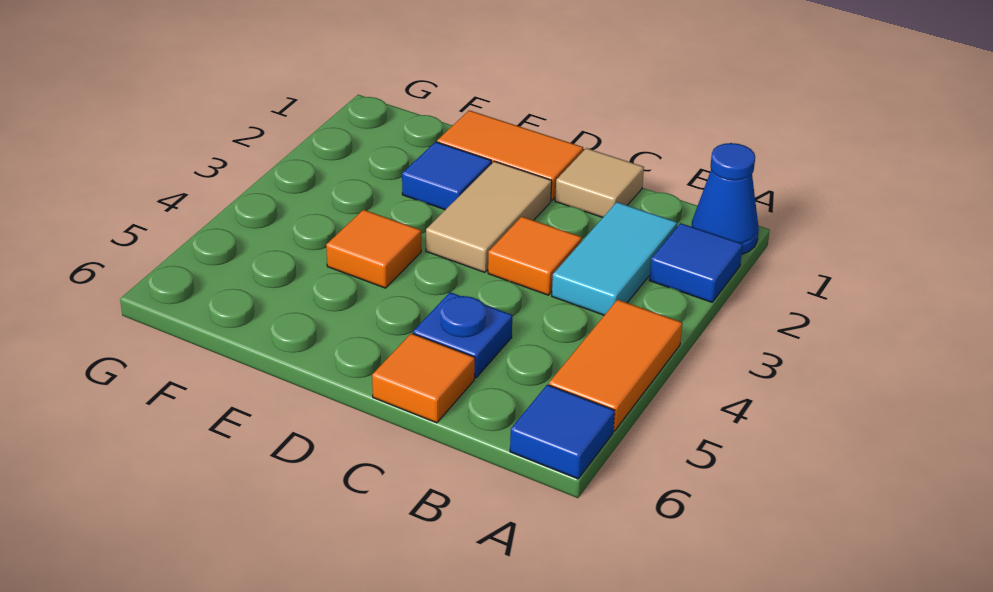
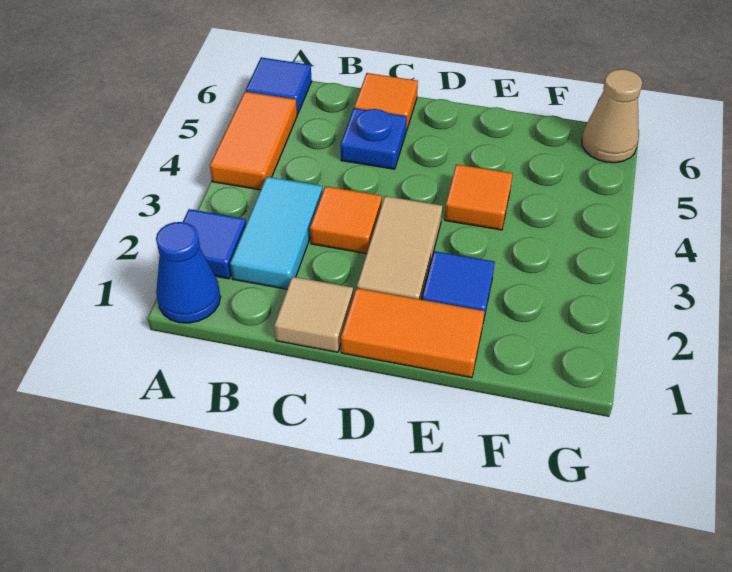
none -> tan cone G6 level 1

